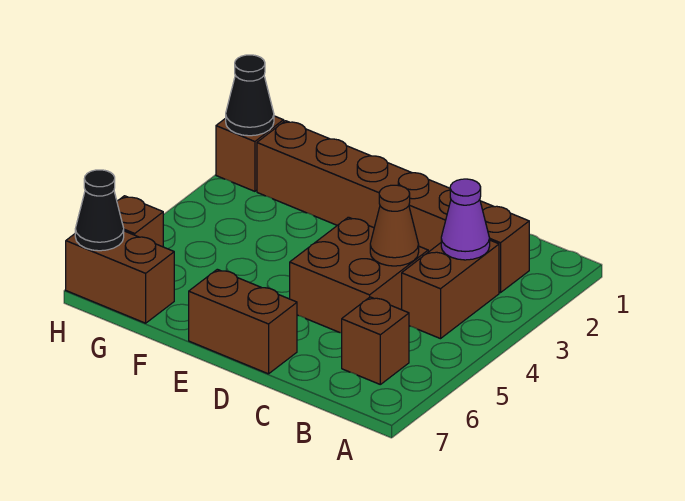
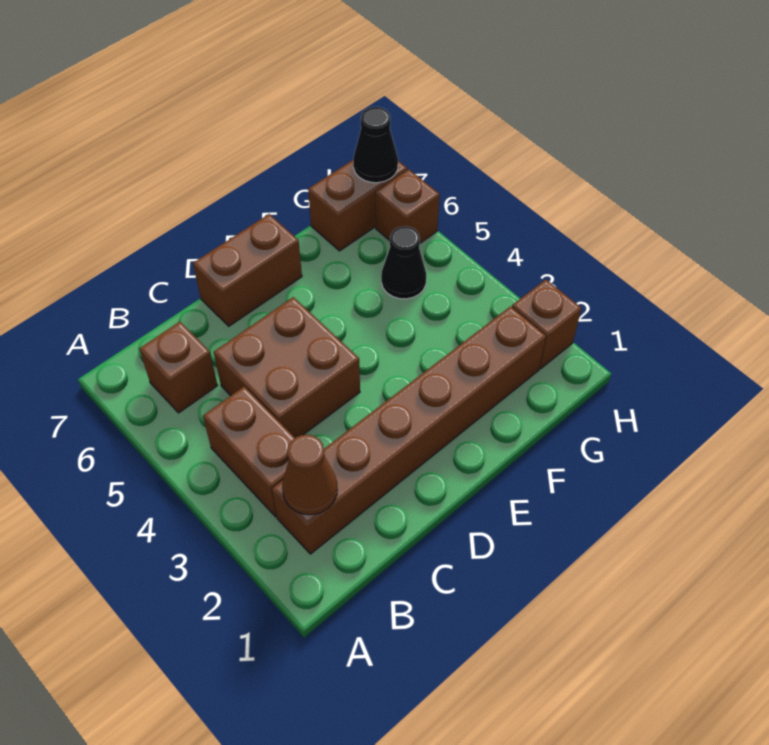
purple cone B3 level 2 -> none
brown cone C4 level 2 -> brown cone B2 level 2
black cone H2 level 2 -> black cone G5 level 1

